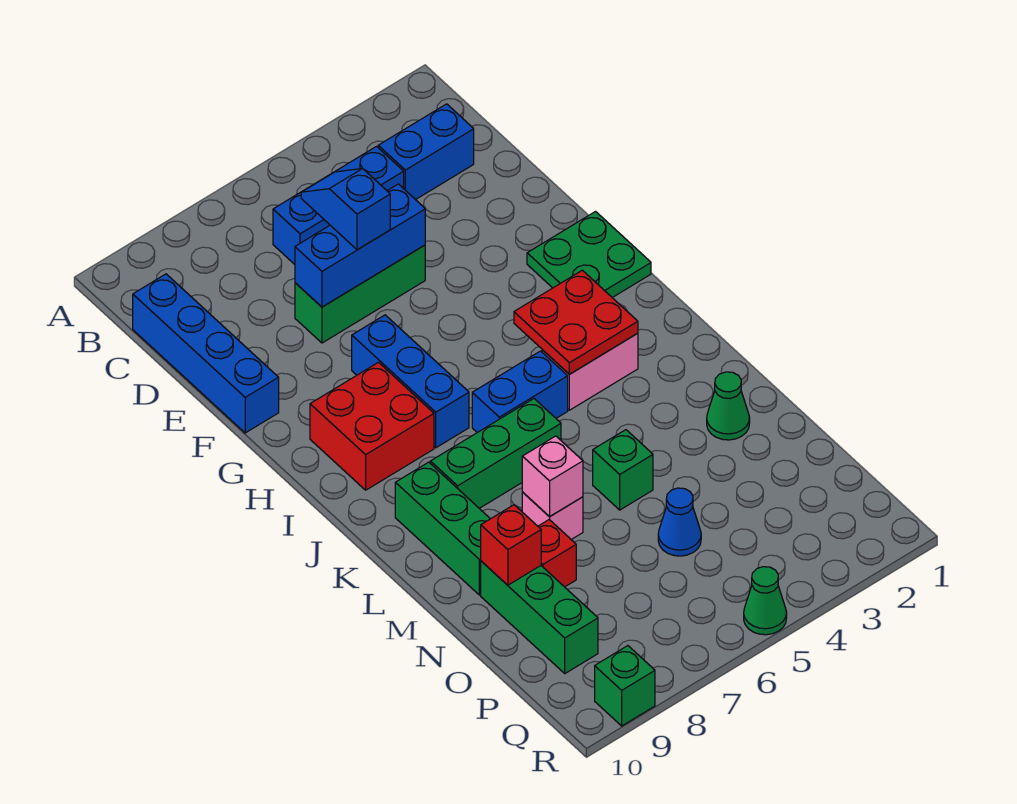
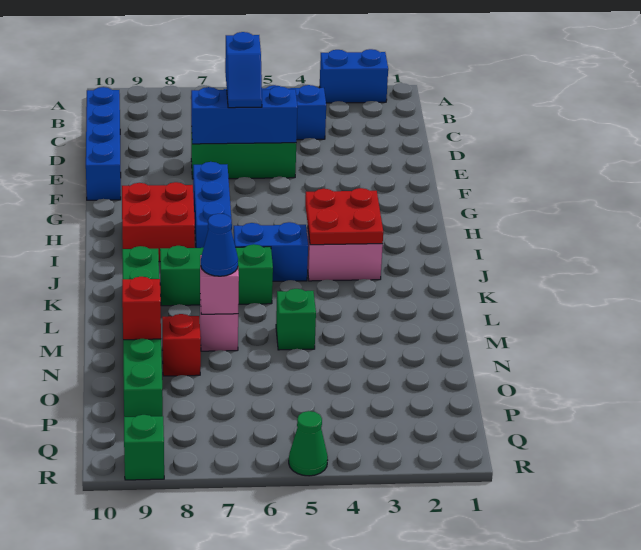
blue brick C2:C3 level 1 -> blue brick A2:A3 level 1
blue slope D6:E6 level 3 top E -> blue slope D6:E6 level 3 top D
green plate G1:H2 level 1 -> none
green cone M2 level 1 -> none
blue cone O5 level 1 -> blue cone M7 level 3

